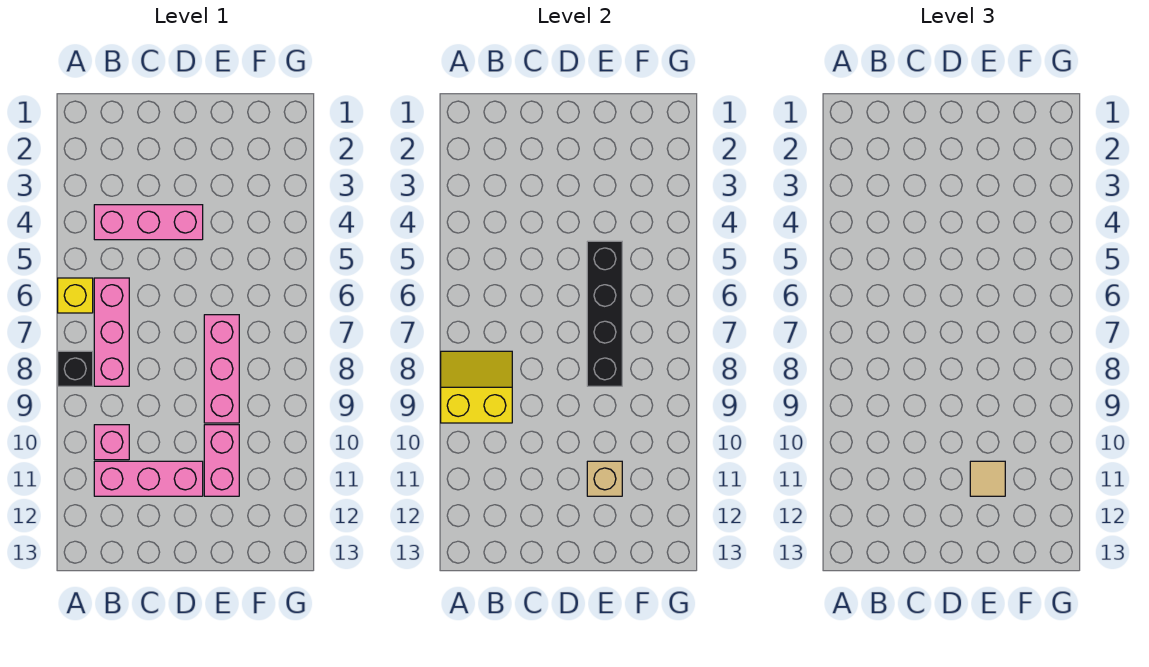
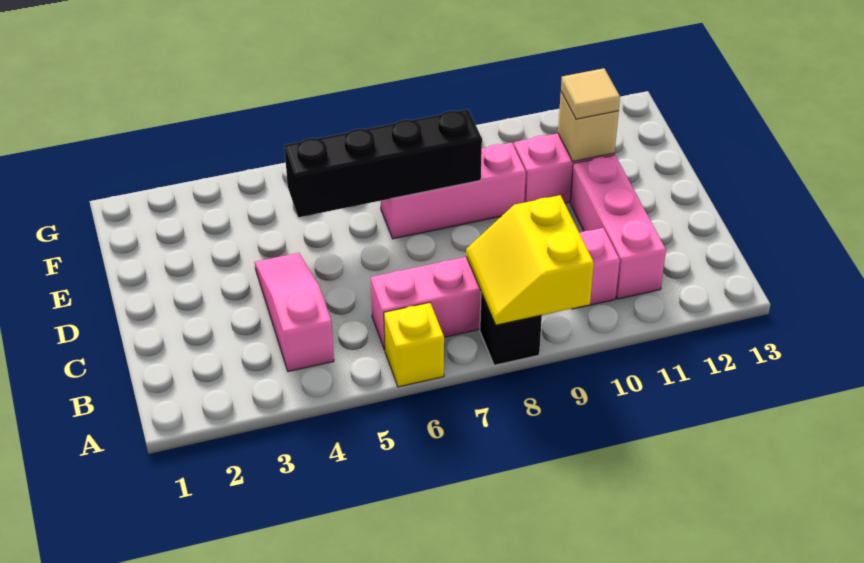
pink brick B4:D4 level 1 -> pink slope B4:D4 level 1 top B

